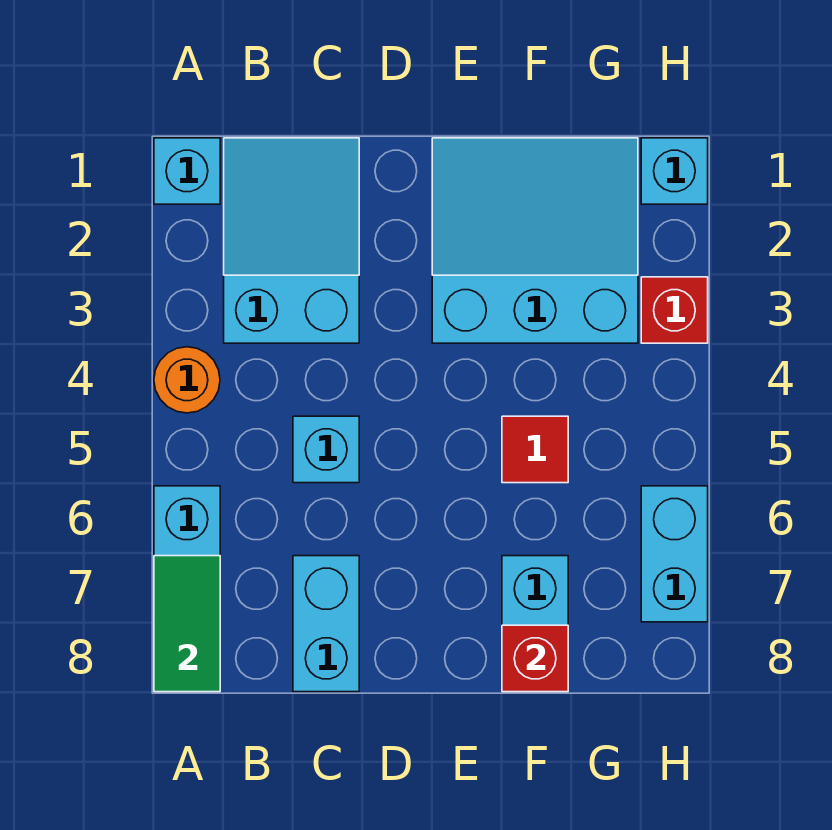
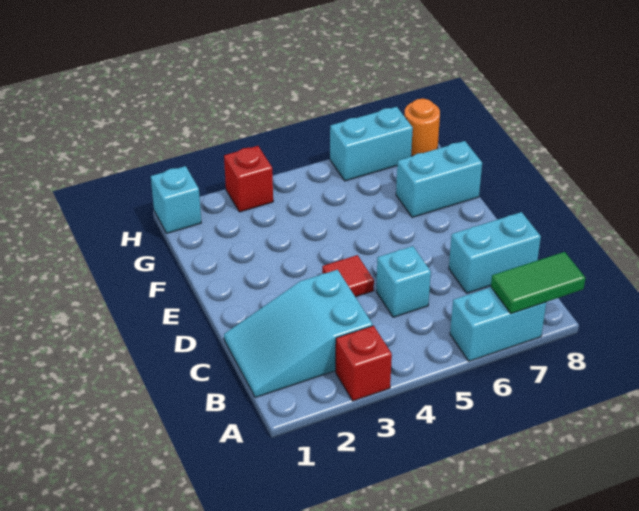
cyan brick A1 level 1 -> none
orange round brick A4 level 1 -> orange round brick H8 level 1
cyan slope E1:G3 level 1 top 3 -> none
red tile F5 level 1 -> red tile D4 level 1
red brick F8 level 2 -> red brick A3 level 1

